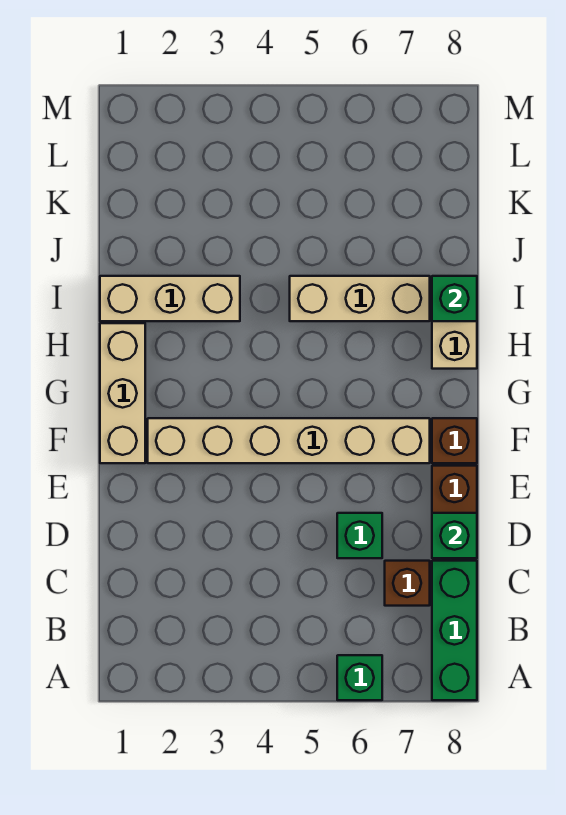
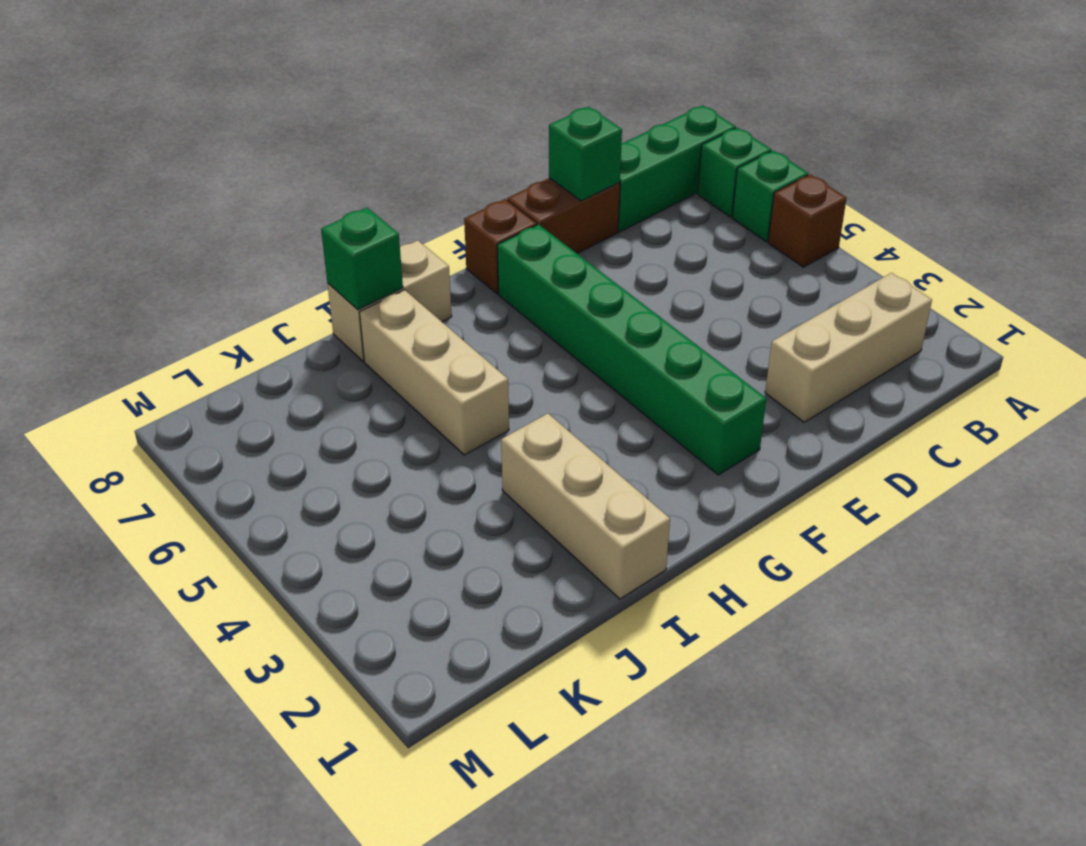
brown brick C7 level 1 -> brown brick A5 level 1
green brick D6 level 1 -> green brick A7 level 1
tan brick F1:H1 level 1 -> tan brick B2:D2 level 1
tan brick F2:F7 level 1 -> green brick F2:F7 level 1

